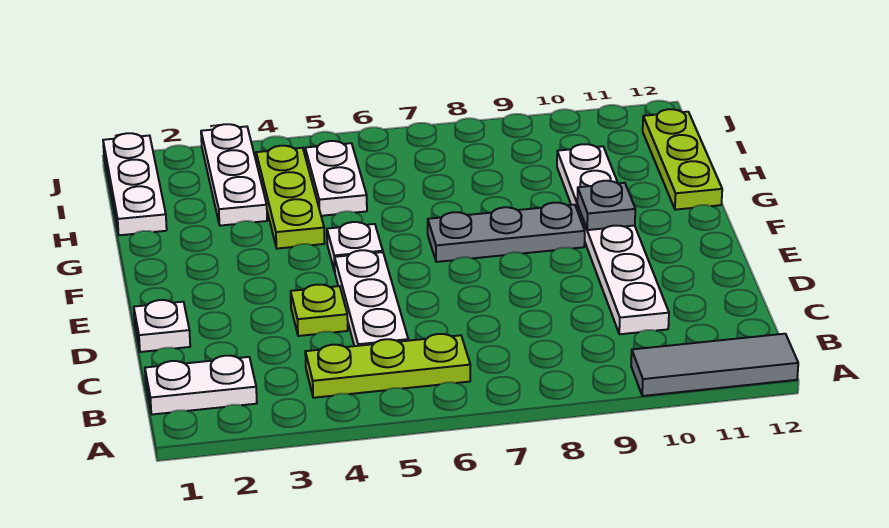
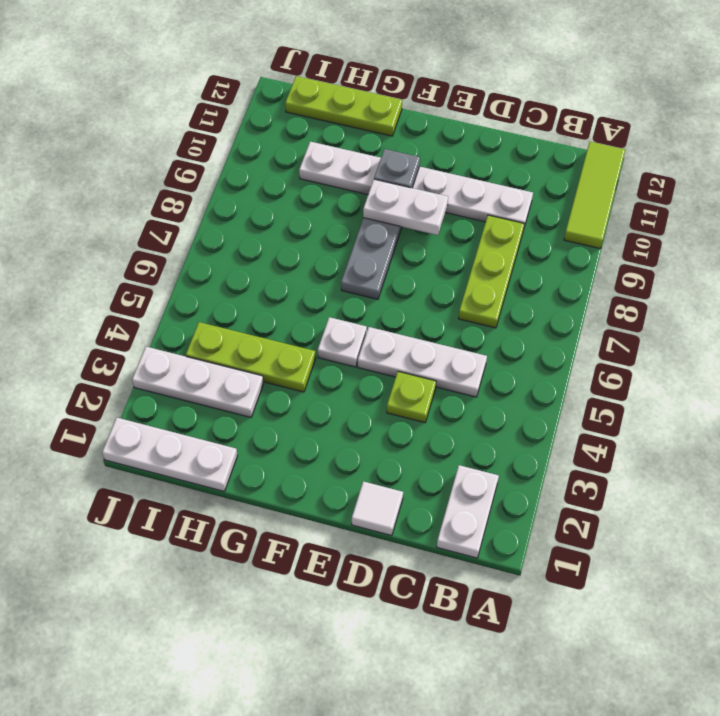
grey tile A10:A12 level 1 -> lime tile A10:A12 level 1
lime plate B4:B6 level 1 -> lime plate C7:C9 level 1
white plate D1 level 1 -> white tile D1 level 1
white plate H5:I5 level 1 -> white plate E9:F9 level 2

